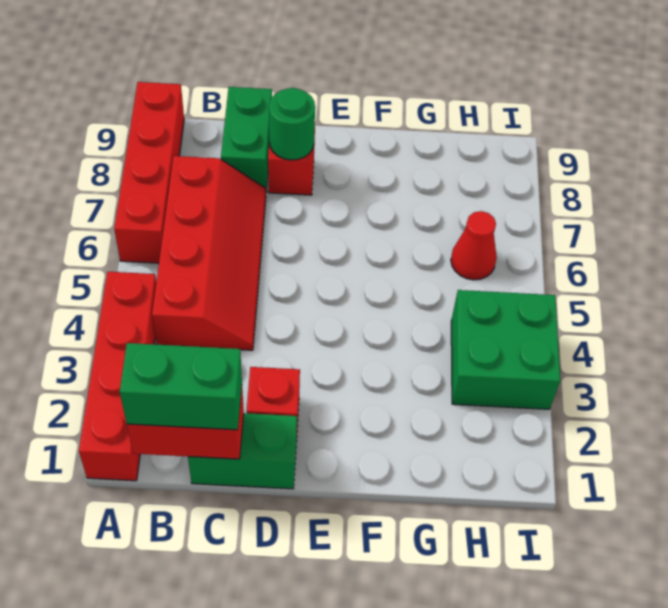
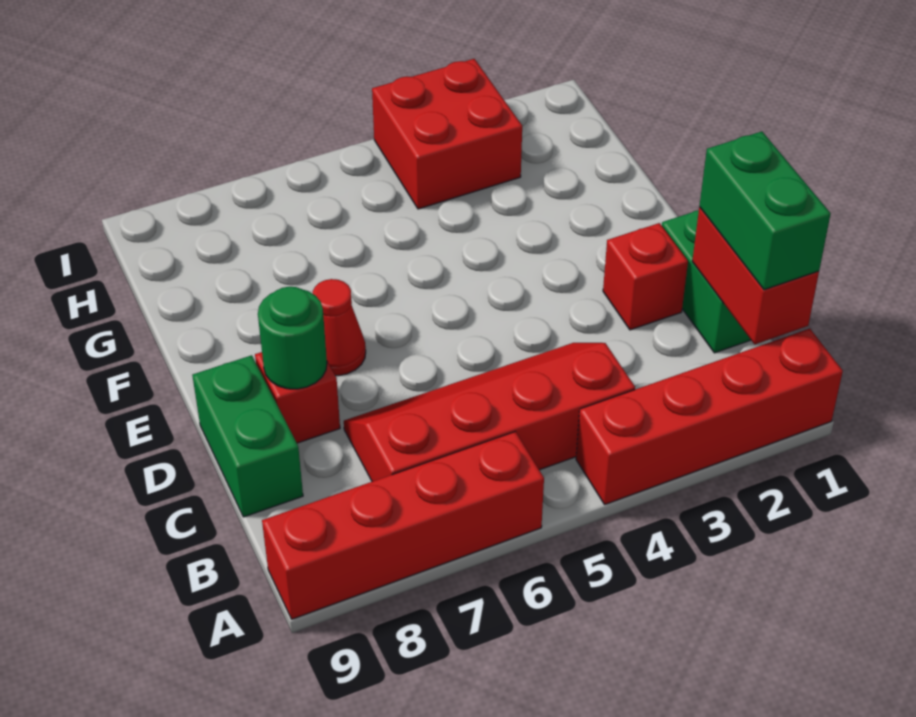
green brick C8:C9 level 1 -> green brick C9:D9 level 1
green brick H3:I4 level 1 -> red brick H3:I4 level 1
red cone H6 level 1 -> red cone E7 level 1

